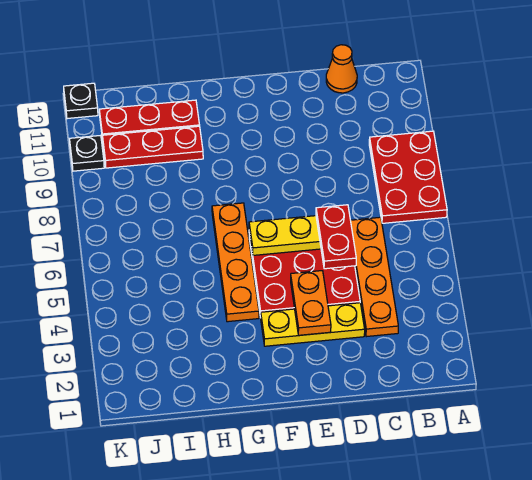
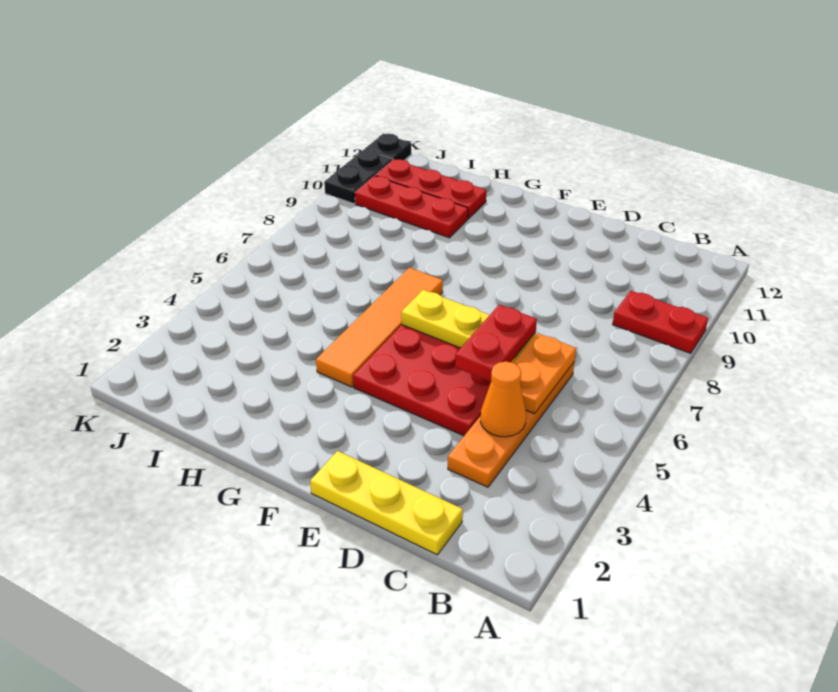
red plate A7:B9 level 1 -> red plate A9:B9 level 1
orange cone C12 level 1 -> orange cone C4 level 2
yellow plate D3:F3 level 1 -> yellow plate C1:E1 level 1
orange plate E3:E4 level 2 -> orange plate C5:C6 level 2
orange plate G4:G7 level 1 -> orange tile G4:G7 level 1
black plate K10 level 1 -> black plate K10:K11 level 1

